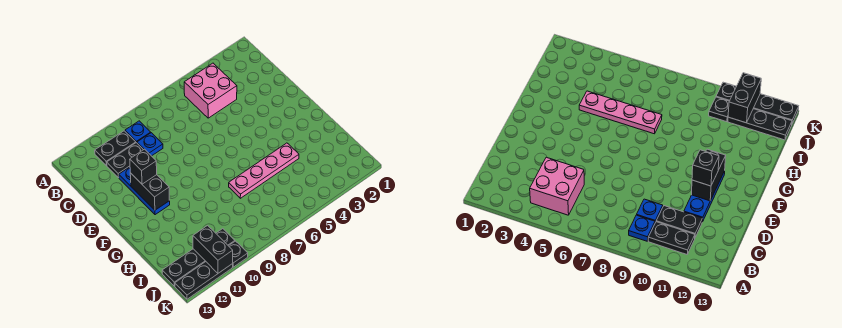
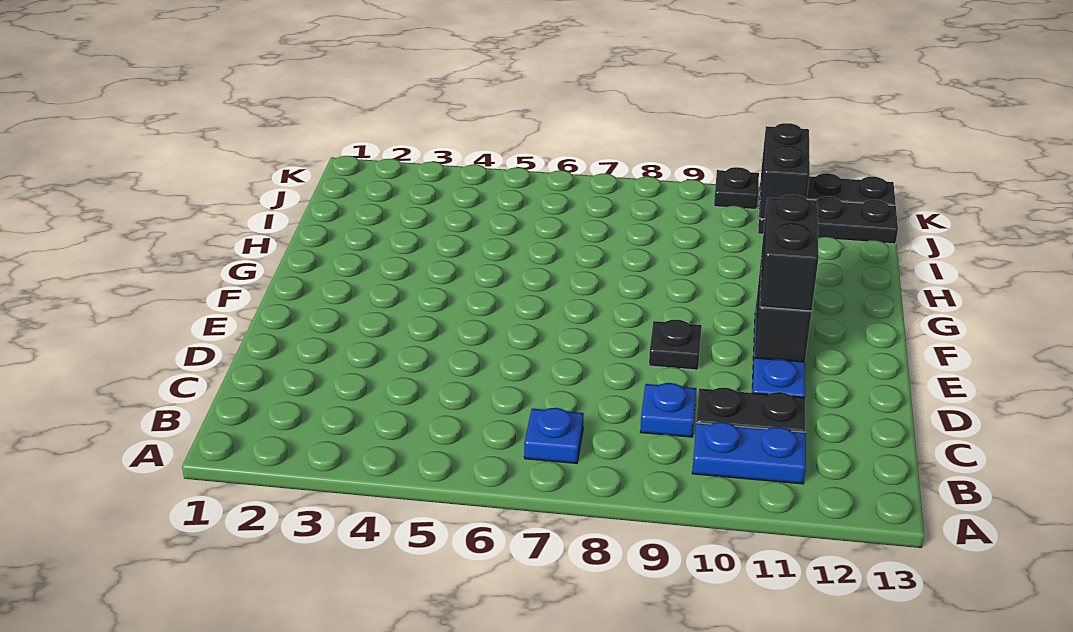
pink brick B4:C5 level 1 -> none
blue plate B9 level 1 -> blue plate B7 level 1
black plate B10:B11 level 1 -> blue plate B10:B11 level 1
black brick E11 level 3 -> black brick E11:F11 level 3
pink plate H4:H7 level 1 -> none
black plate J10 level 1 -> black plate E9 level 1

